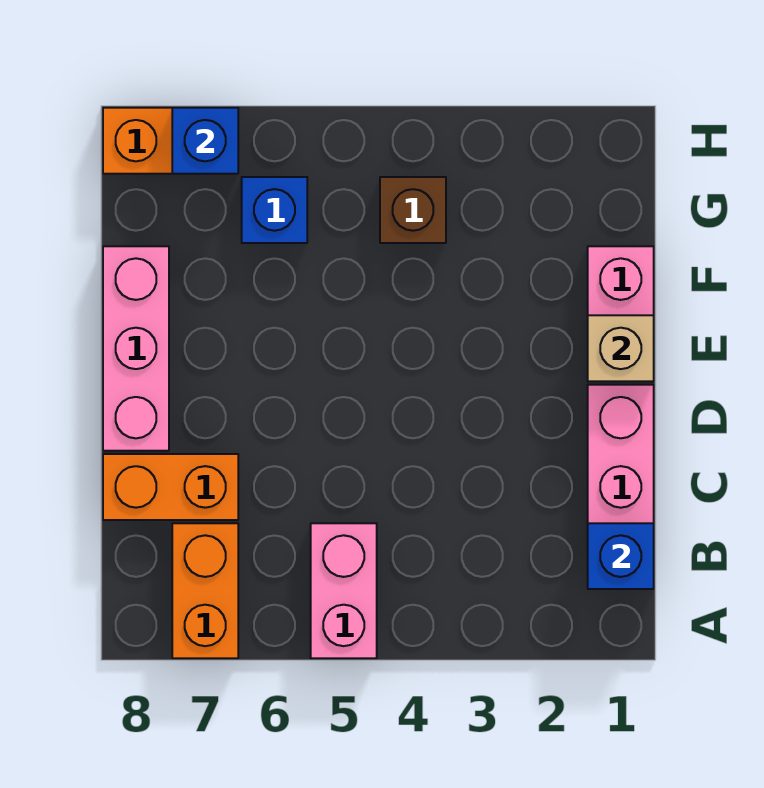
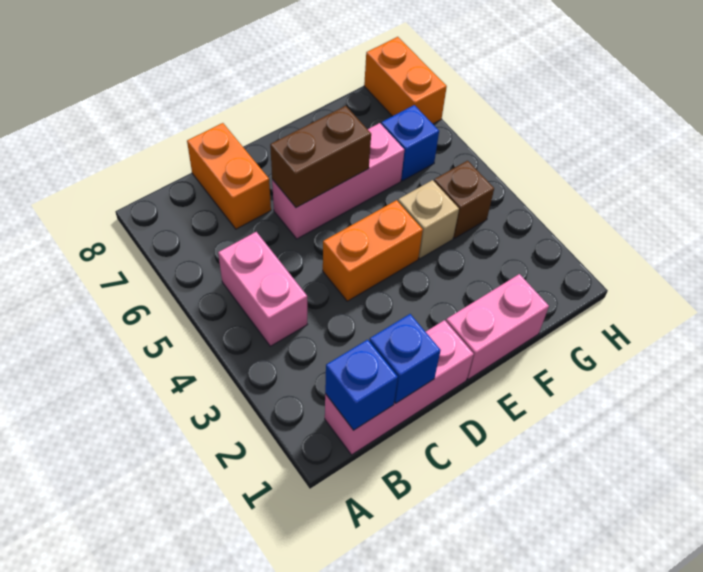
pink brick A5:B5 level 1 -> pink brick B4:B5 level 1
orange brick A7:B7 level 1 -> orange brick D4:E4 level 1
none -> brown brick D6:E6 level 2
pink brick D8:F8 level 1 -> pink brick D6:F6 level 1
tan brick E1 level 2 -> tan brick F4 level 1
blue brick H7 level 2 -> blue brick C1 level 2

